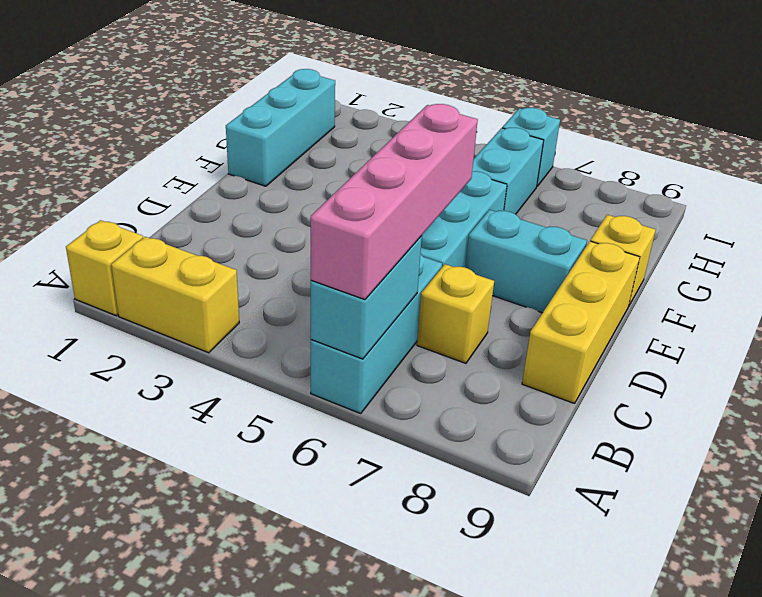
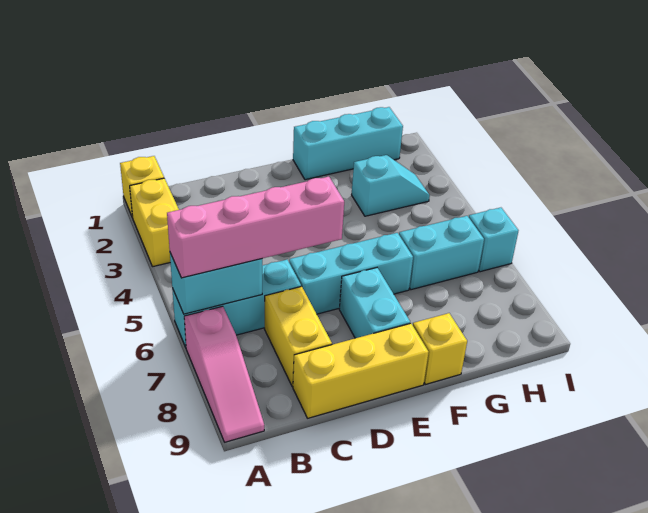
none -> pink slope A7:A9 level 1 top 7
yellow brick C7 level 1 -> yellow brick C7:C8 level 1
none -> cyan slope G3:H3 level 1 top G

